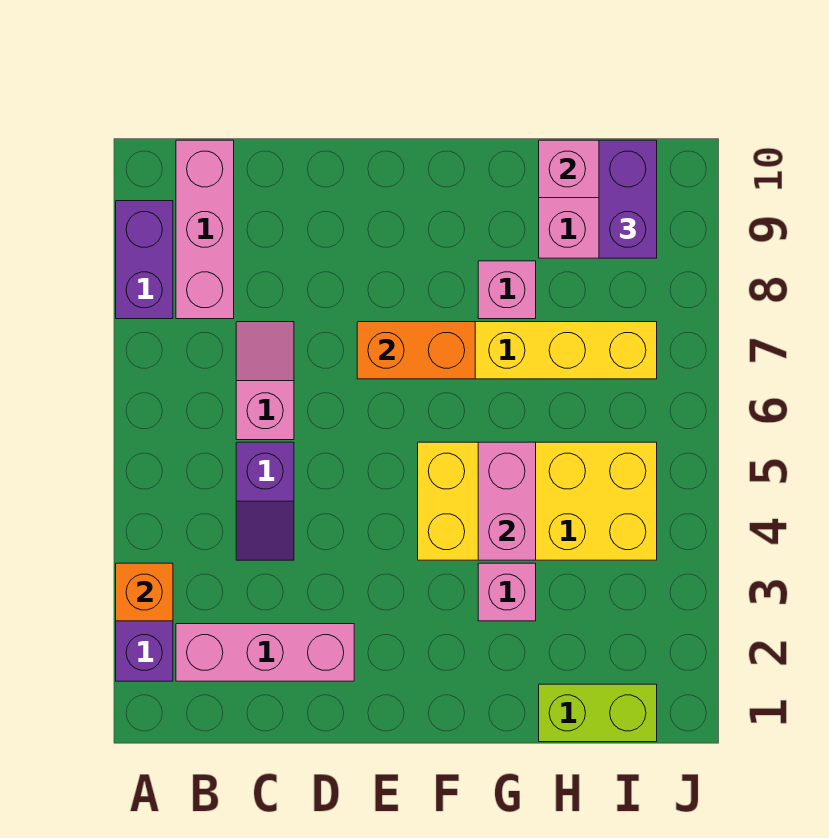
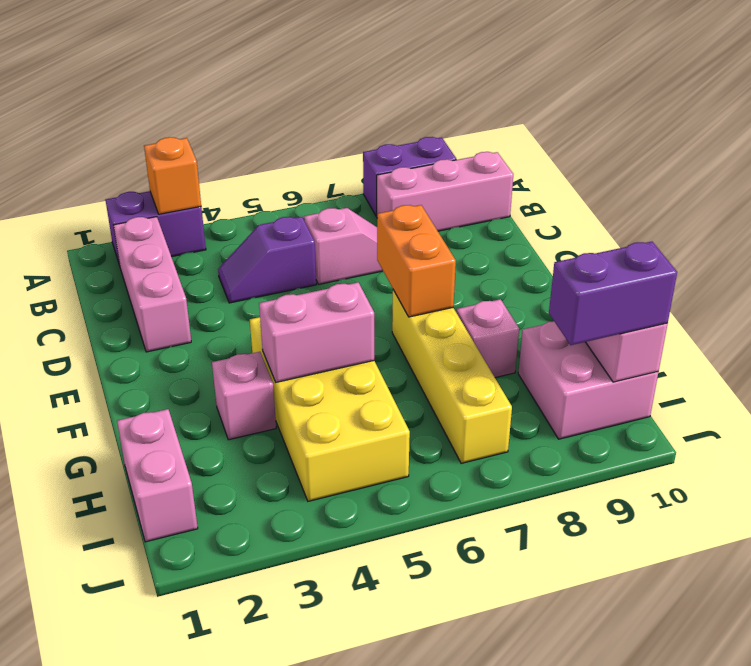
lime brick H1:I1 level 1 -> pink brick H1:I1 level 1

